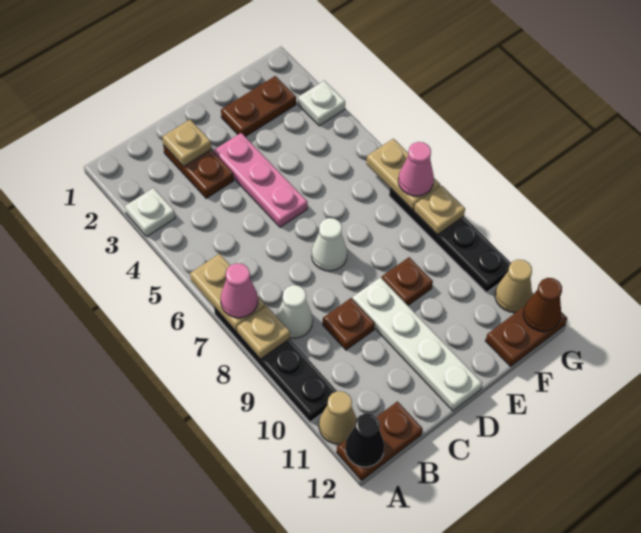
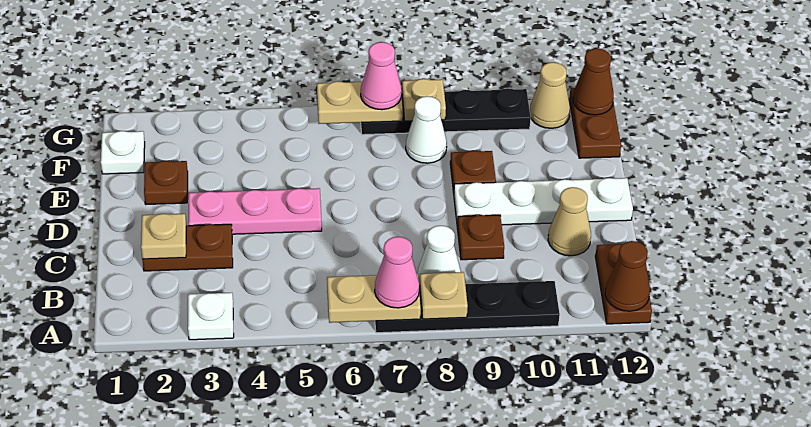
tan cone A11 level 1 -> tan cone C11 level 1
black cone A12 level 2 -> brown cone A12 level 2
white cone D7 level 1 -> white cone F8 level 1
brown plate E2:F2 level 1 -> brown plate E2 level 1
white plate G3 level 1 -> white plate F1 level 1

